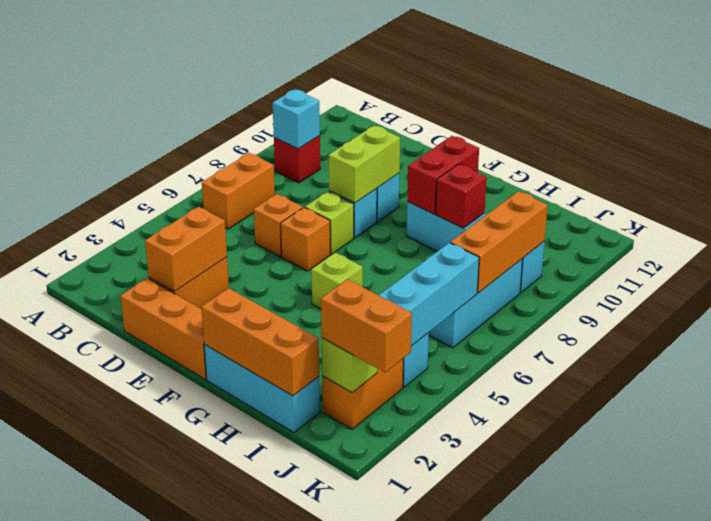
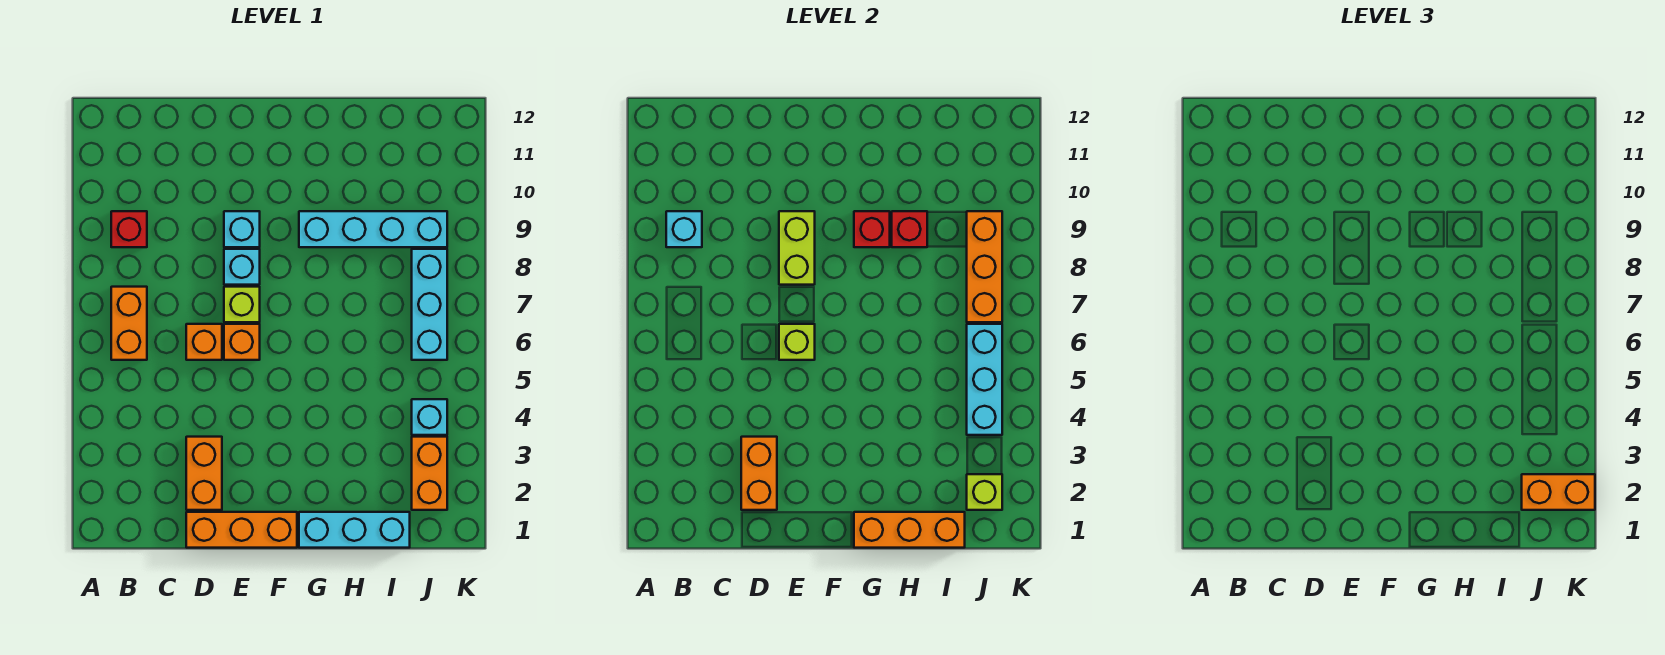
lime brick G5 level 1 -> lime brick E6 level 2
red brick G9:G10 level 2 -> red brick G9 level 2

